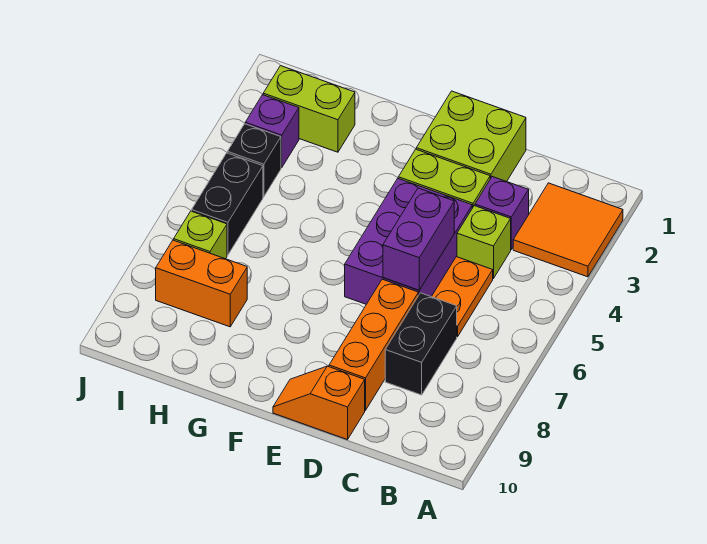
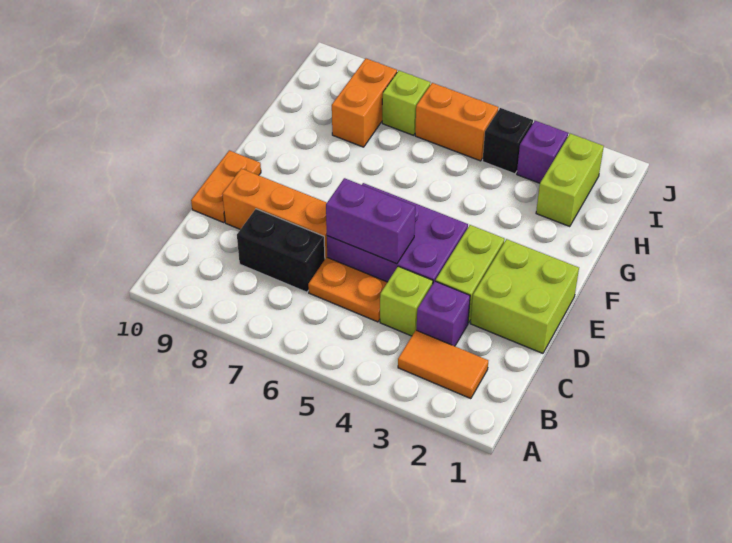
orange tile A2:B3 level 1 -> orange tile B2:B3 level 1
orange slope D10:E10 level 1 top D -> orange plate D10:E10 level 1
black brick I5:I6 level 1 -> orange brick I5:I6 level 1

